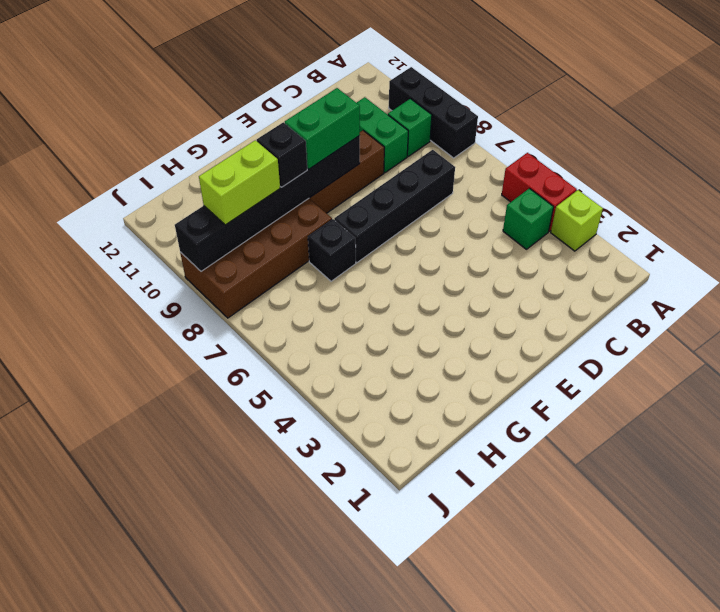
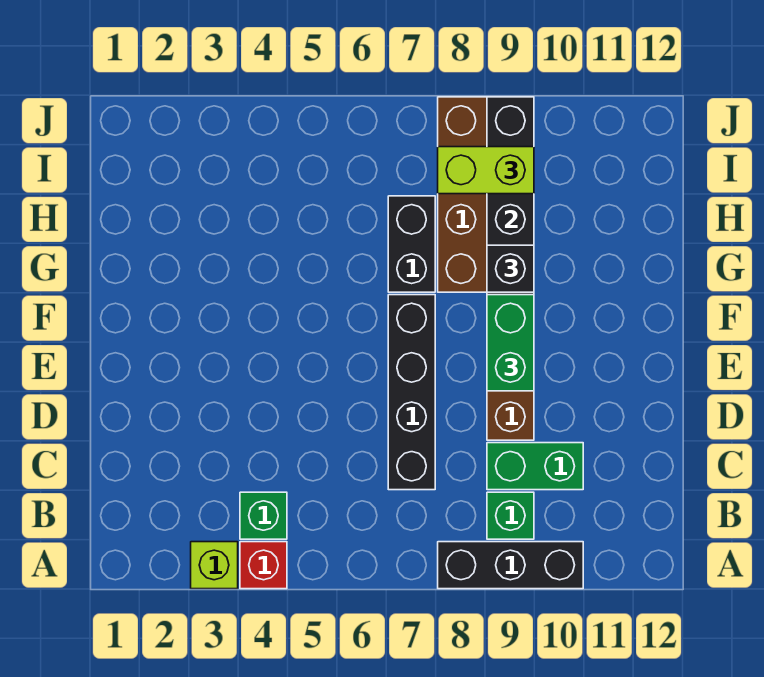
red brick A4:A5 level 1 -> red brick A4 level 1
black brick G7 level 1 -> black brick G7:H7 level 1
lime brick H9:I9 level 3 -> lime brick I8:I9 level 3

